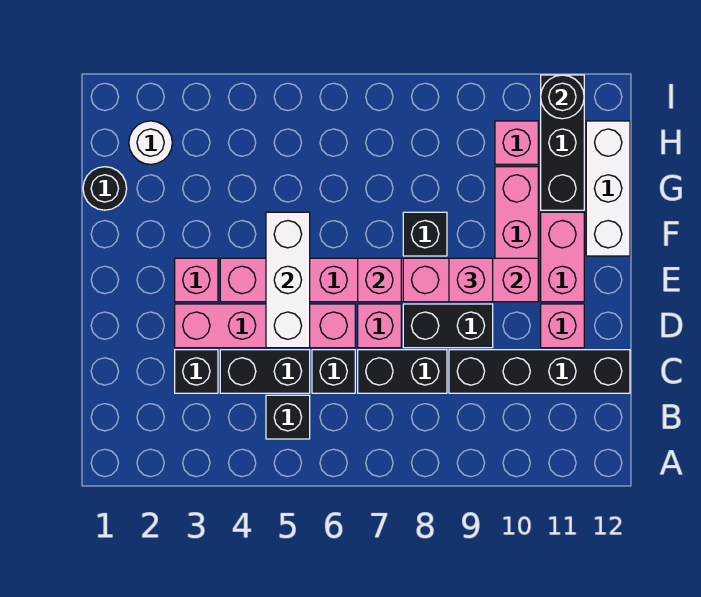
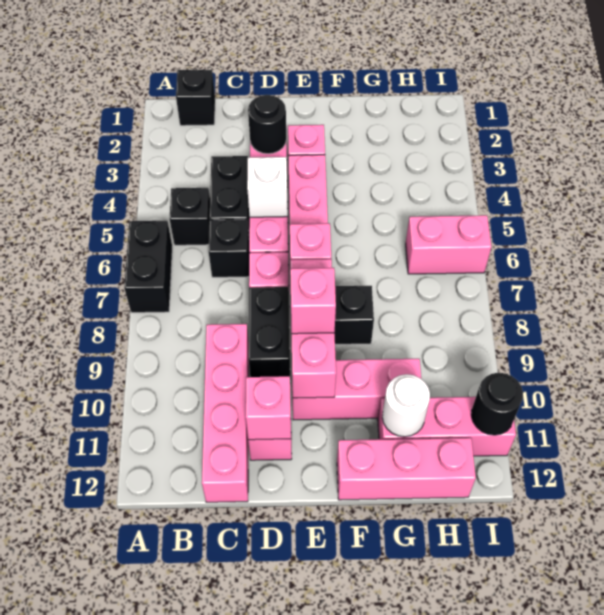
black brick C3 level 1 -> black brick B1 level 1
black brick C7:C8 level 1 -> black brick A6:A7 level 1
black brick C9:C12 level 1 -> pink brick C9:C12 level 1
white brick D5:F5 level 2 -> white brick D5 level 2
pink brick E11:F11 level 1 -> pink brick H6:I6 level 1
white brick F12:H12 level 1 -> pink brick F12:H12 level 1
black round brick G1 level 1 -> black round brick D3 level 2
black brick G11:I11 level 1 -> pink brick G11:I11 level 1
white round brick H2 level 1 -> white round brick G11 level 2
pink brick H10 level 1 -> pink brick D11 level 2

